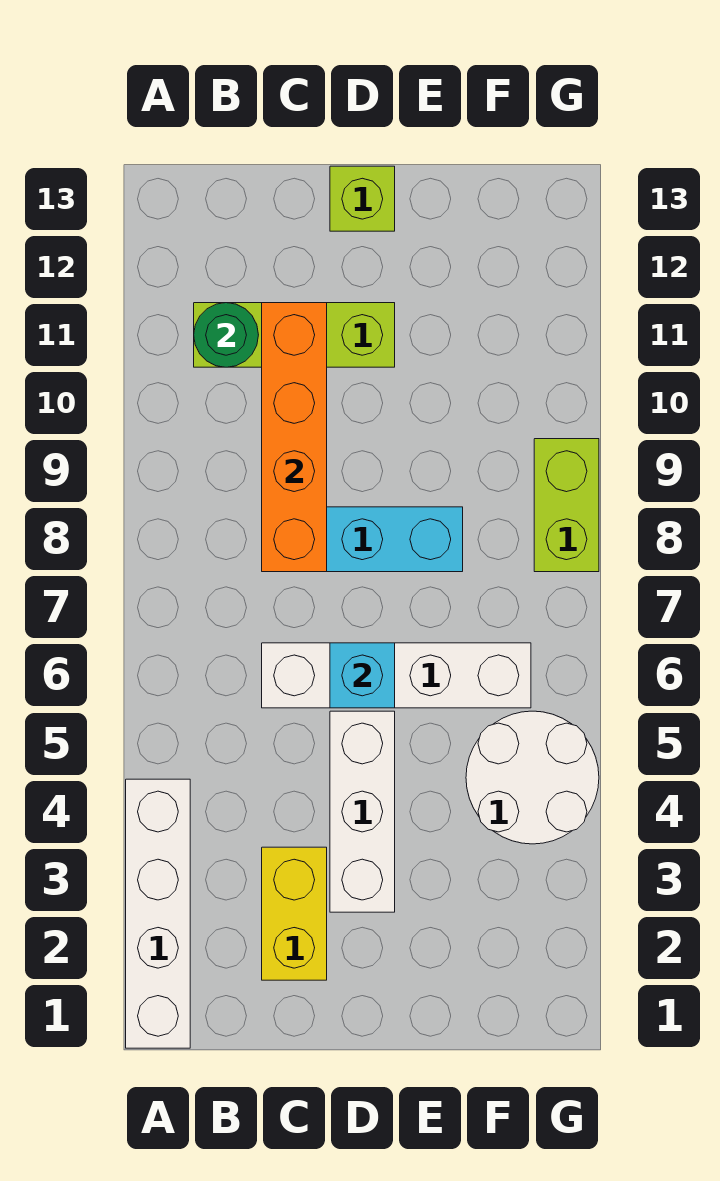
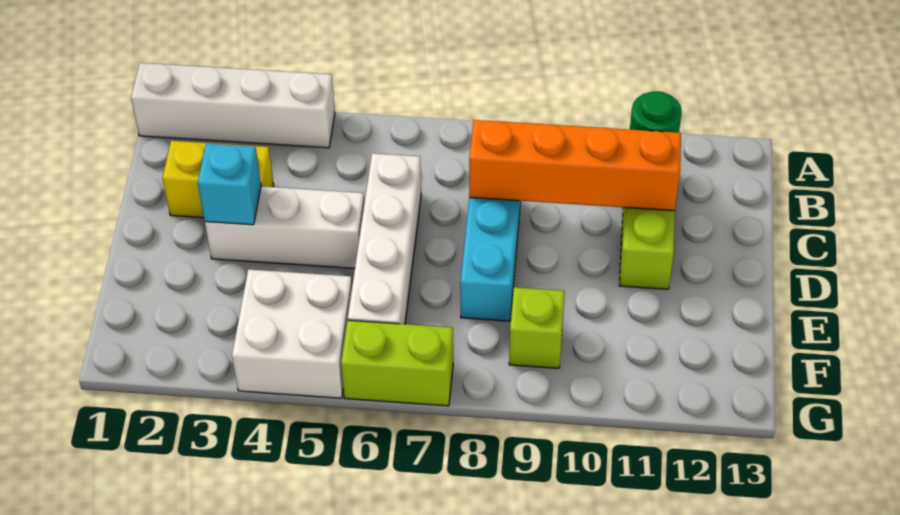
cyan brick D6 level 2 -> cyan brick D3 level 2
lime brick D13 level 1 -> lime brick F9 level 1
white round brick F4:G5 level 1 -> white brick F4:G5 level 1
lime brick G8:G9 level 1 -> lime brick G6:G7 level 1

